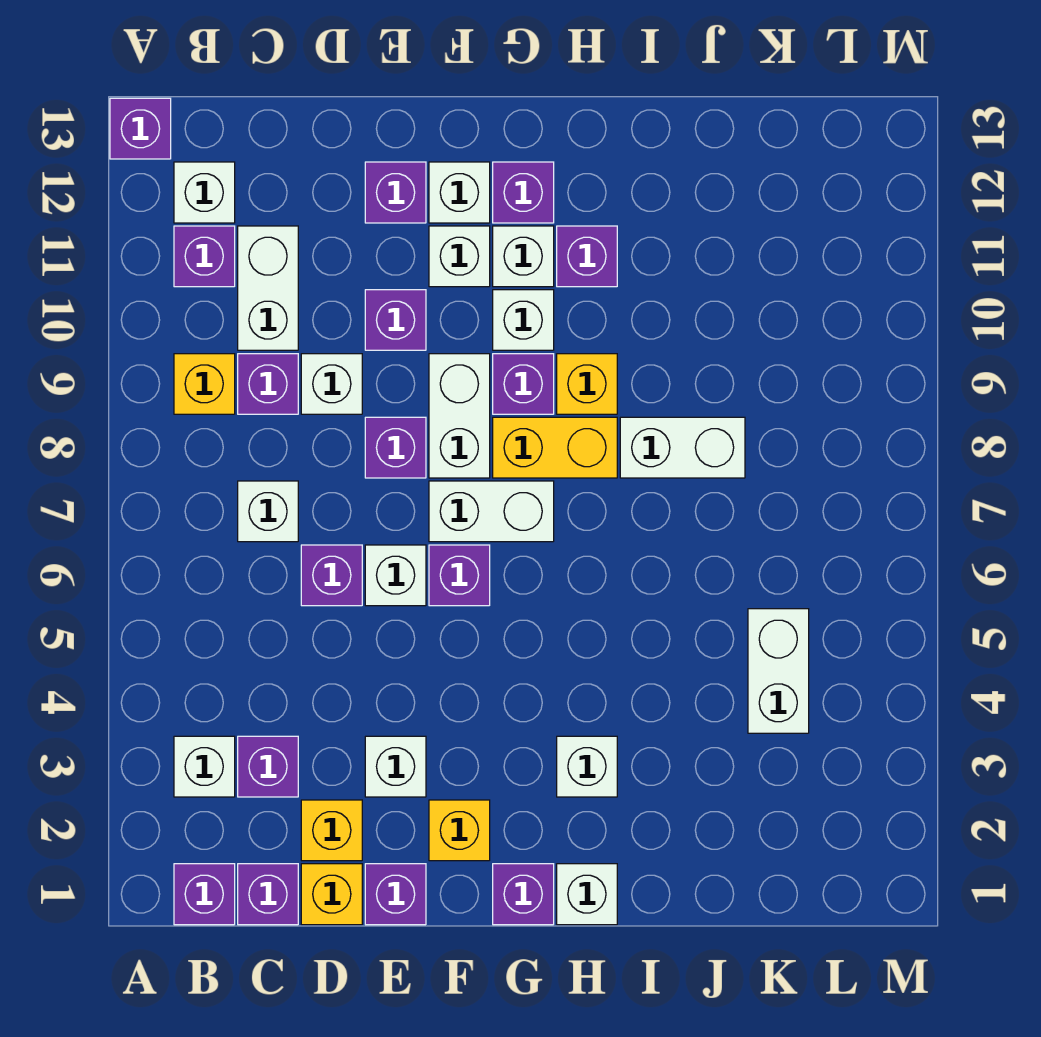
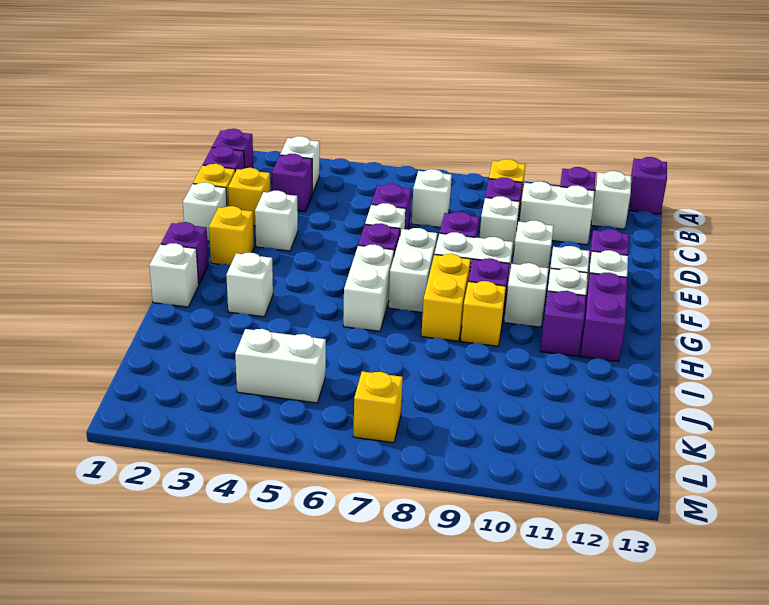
purple brick E1 level 1 -> white brick E1 level 1
purple brick E10 level 1 -> white brick E10 level 1
purple brick G12 level 1 -> purple brick G12:H12 level 1
white brick I8:J8 level 1 -> white brick G6:H6 level 1
none -> yellow brick L7 level 1

